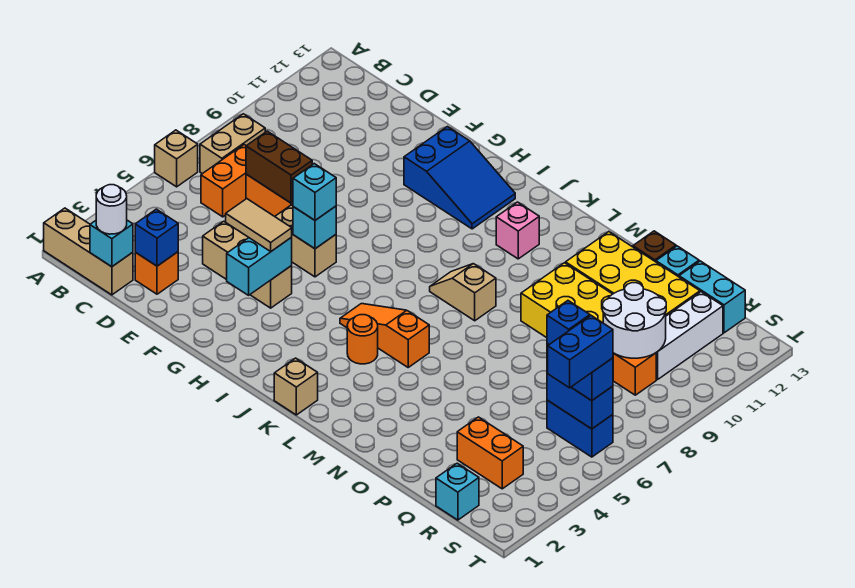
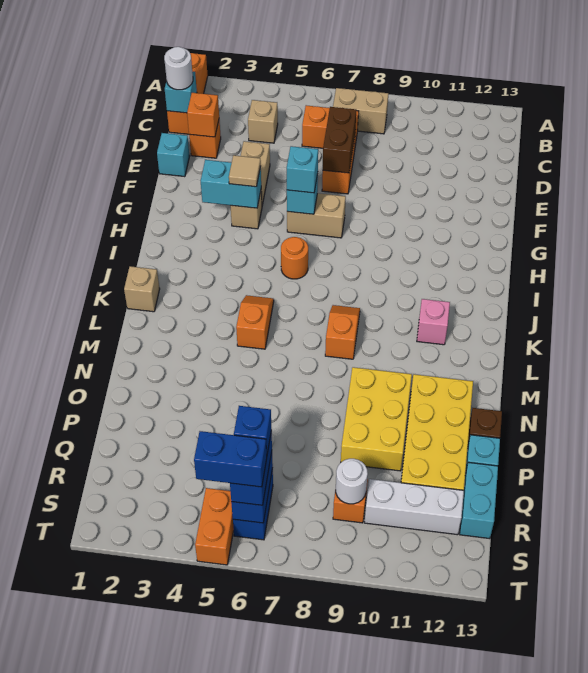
tan brick A1:C1 level 1 -> orange brick A1:C1 level 1
tan brick A6 level 1 -> tan brick C4 level 1
blue brick D2 level 2 -> orange brick D2 level 2
tan tile F4:G4 level 3 -> tan tile G4 level 3
tan brick F6:G6 level 1 -> tan brick G6:G7 level 1
blue slope G11:I12 level 1 top G -> none
orange slope J5:L5 level 1 top L -> orange slope K5:L5 level 1 top L
orange round brick K4 level 1 -> orange round brick I6 level 1
tan slope K8:L8 level 1 top L -> orange slope K8:L8 level 1 top L
orange brick Q3:R3 level 1 -> orange brick S5:T5 level 1
white round brick Q9:R10 level 2 -> white round brick R9 level 2
cyan brick R1 level 1 -> cyan brick E1 level 1

